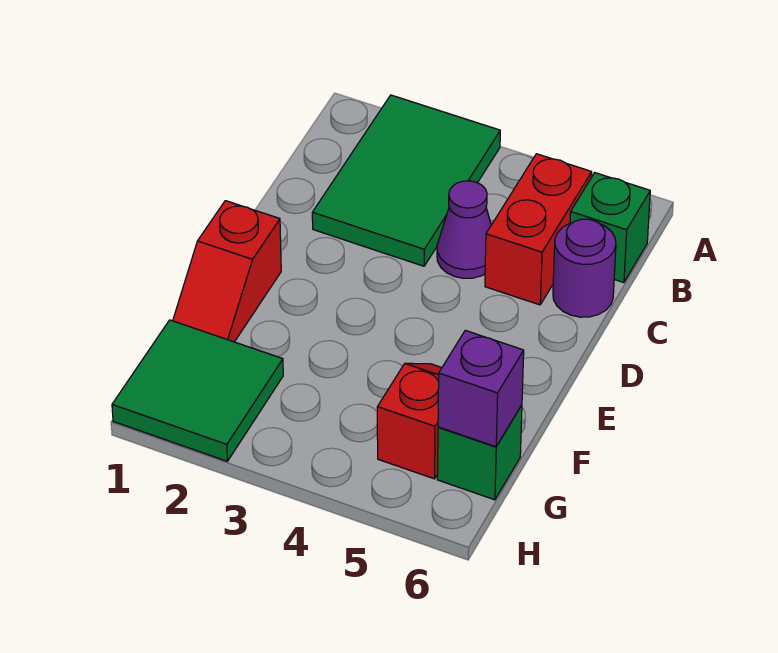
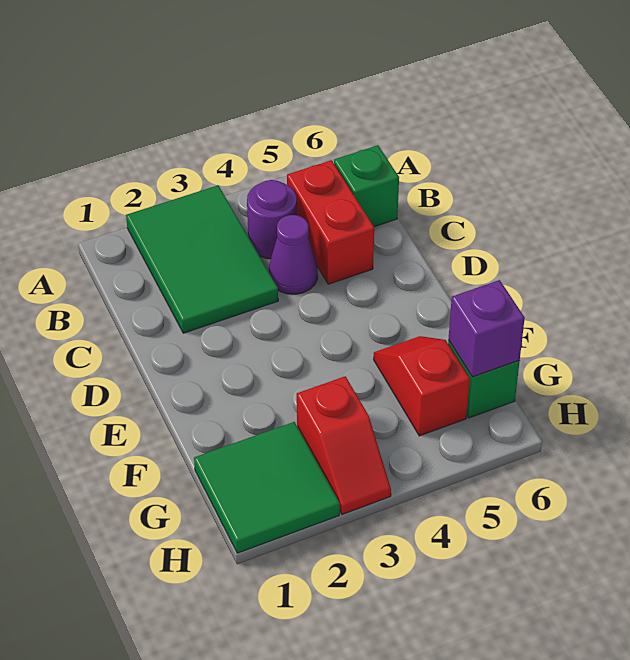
purple round brick C6 level 1 -> purple round brick B4 level 1
red slope E1:F1 level 1 top E -> red slope G3:H3 level 1 top G

